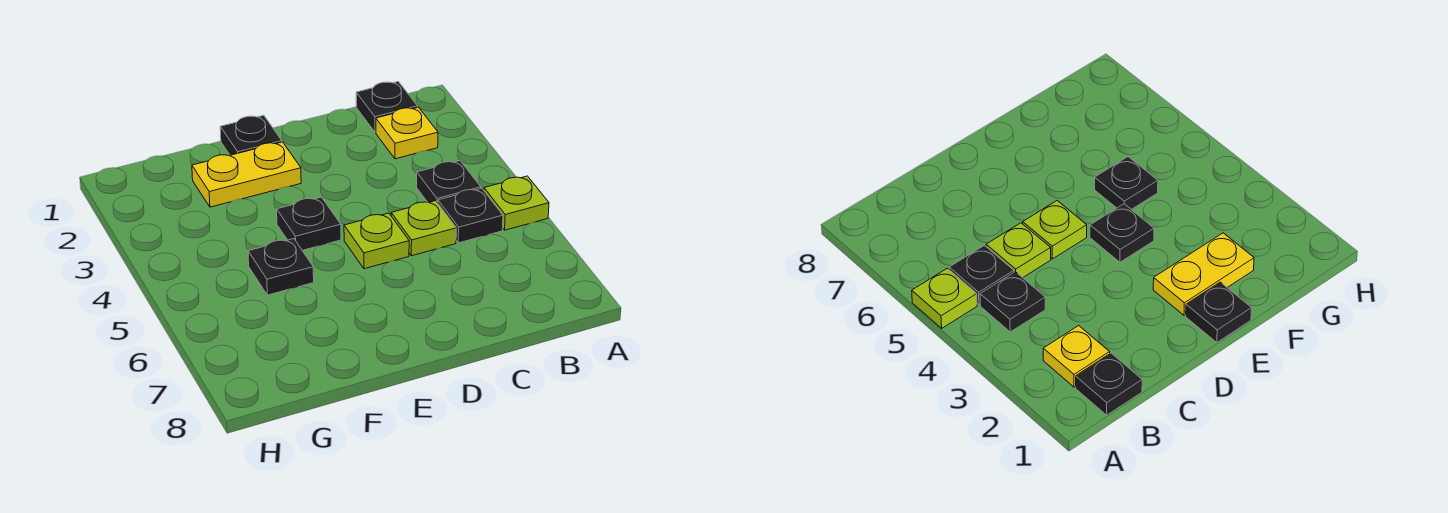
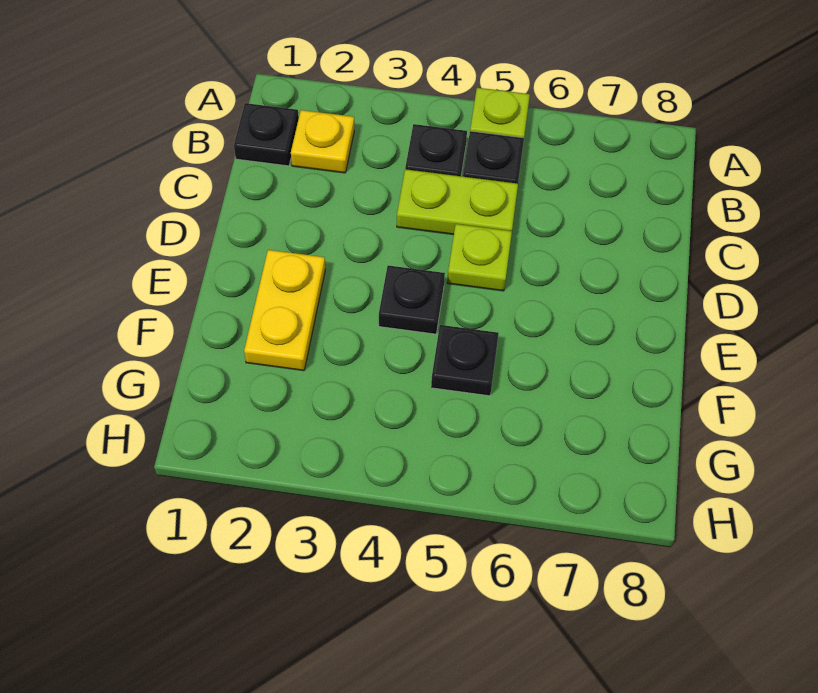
lime plate C5 level 1 -> lime plate C4:C5 level 1
black plate E1 level 1 -> none

